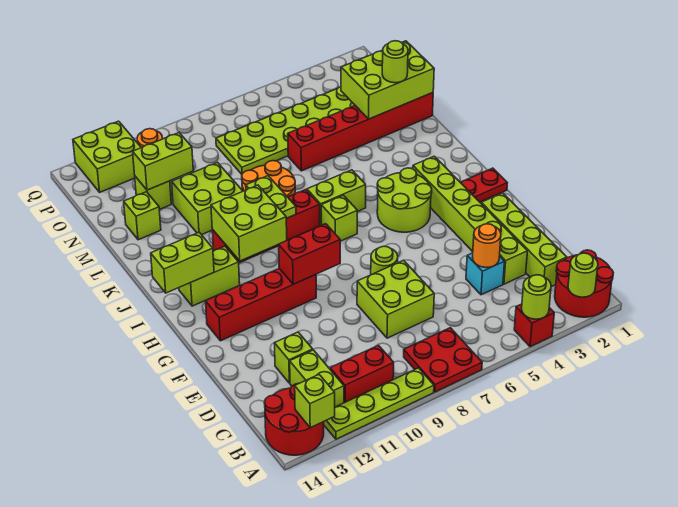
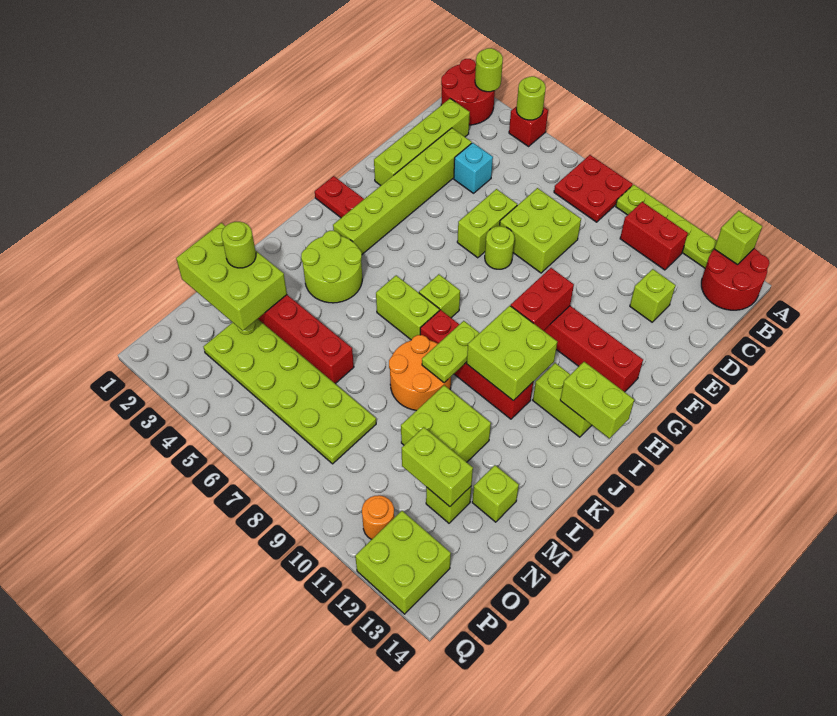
lime brick B12:C12 level 1 -> lime brick E6:F6 level 1
orange round brick D4 level 2 -> none
red brick G9:G10 level 2 -> red brick G10:H10 level 2
lime round brick H4:I5 level 1 -> lime round brick J3:K4 level 1

